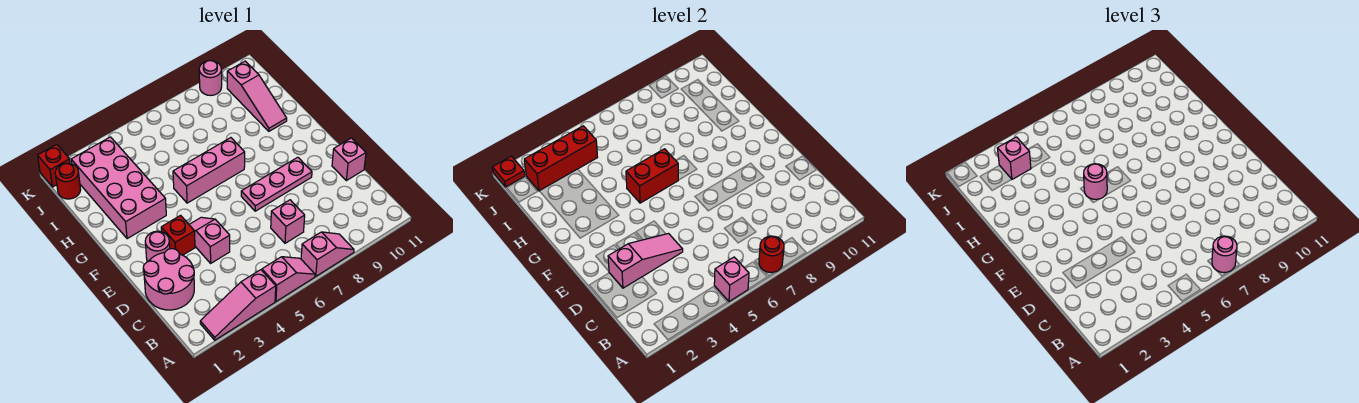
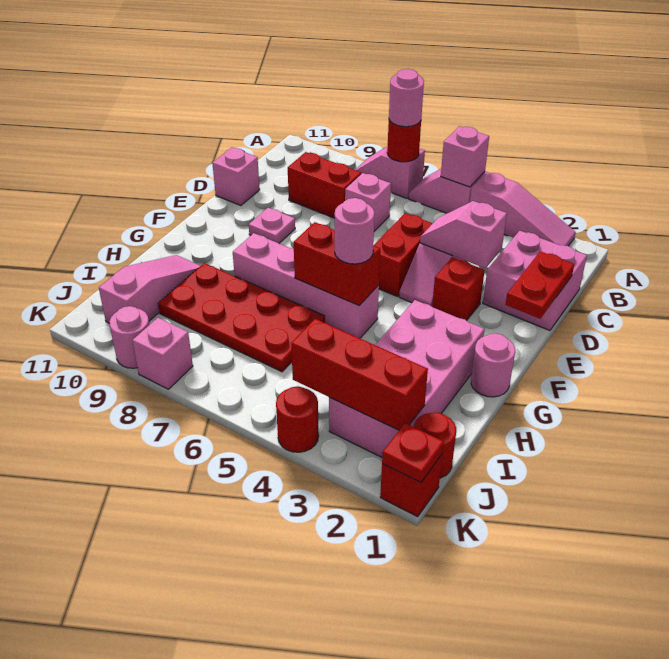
pink round brick C1:D2 level 1 -> pink brick C1:D2 level 1
none -> red brick C8:C9 level 1
none -> red plate D1:E1 level 2
pink slope D2:D4 level 2 top 2 -> pink slope D3:D4 level 2 top 3
none -> red brick D5:E5 level 1
pink round brick E2 level 1 -> pink round brick G1 level 1
pink plate E7:E9 level 1 -> pink plate E9 level 1
pink brick G5:G7 level 1 -> pink brick G5:G8 level 1
none -> red plate H6:I9 level 1
pink brick J3 level 3 -> pink brick K8 level 1
none -> red round brick K4 level 1

